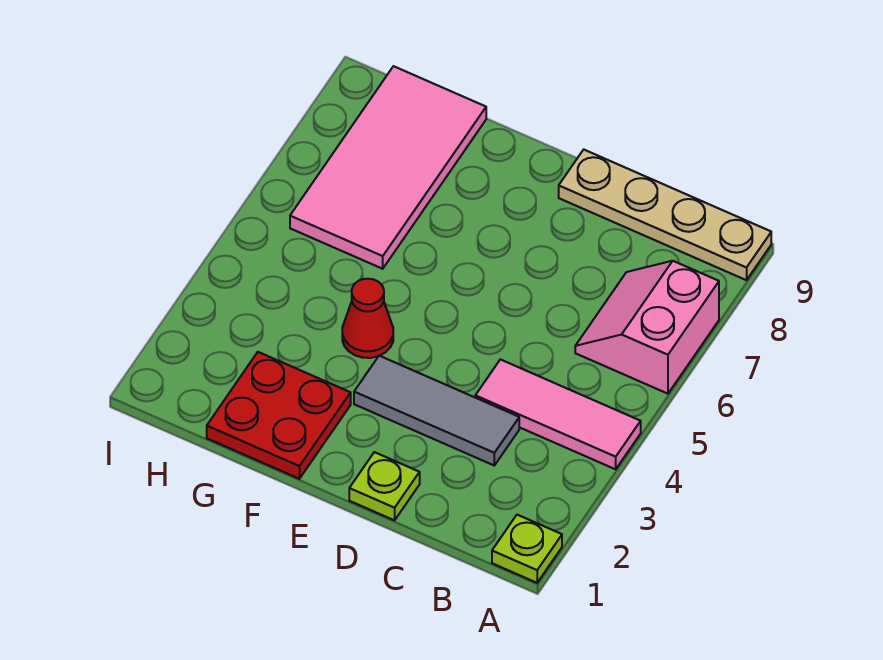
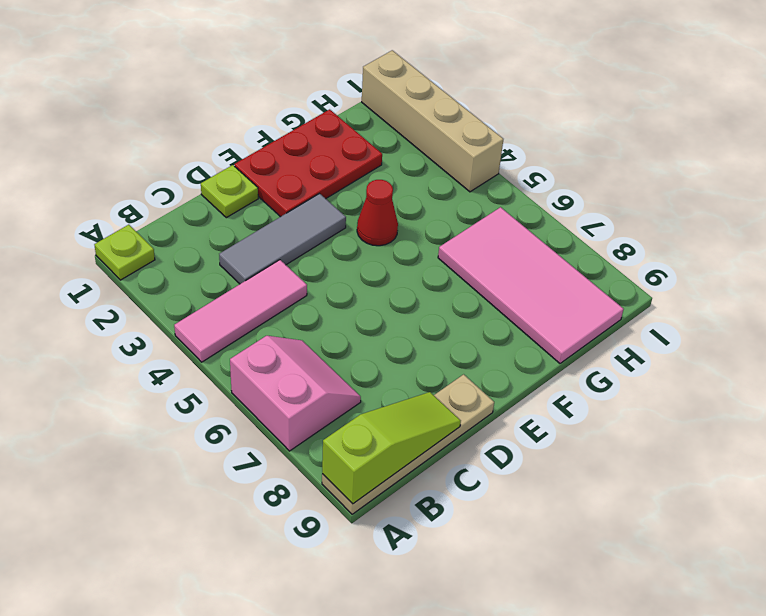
none -> lime slope A9:C9 level 2 top A
red plate F1:G2 level 1 -> red plate E1:G2 level 1
none -> tan brick I1:I4 level 1

